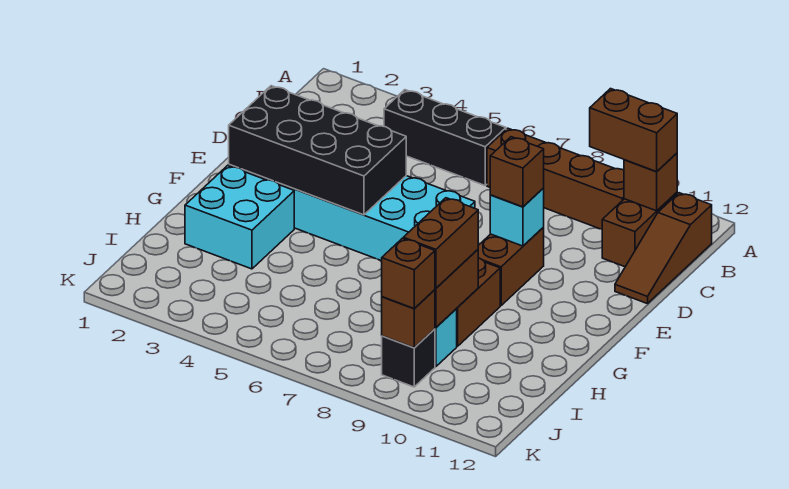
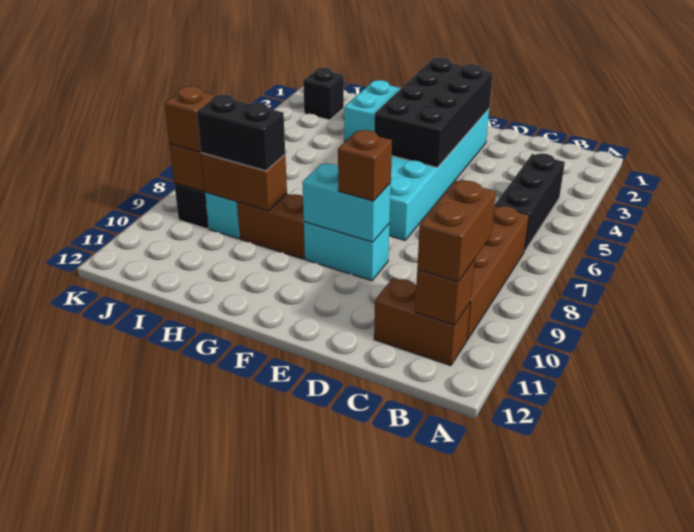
brown slope B12:D12 level 1 top B -> none
brown brick E9:F9 level 1 -> cyan brick E9:F9 level 1
cyan brick E9 level 2 -> cyan brick E9:F9 level 2
brown brick H9:I9 level 3 -> black brick H9:I9 level 3
none -> black brick J2 level 1

